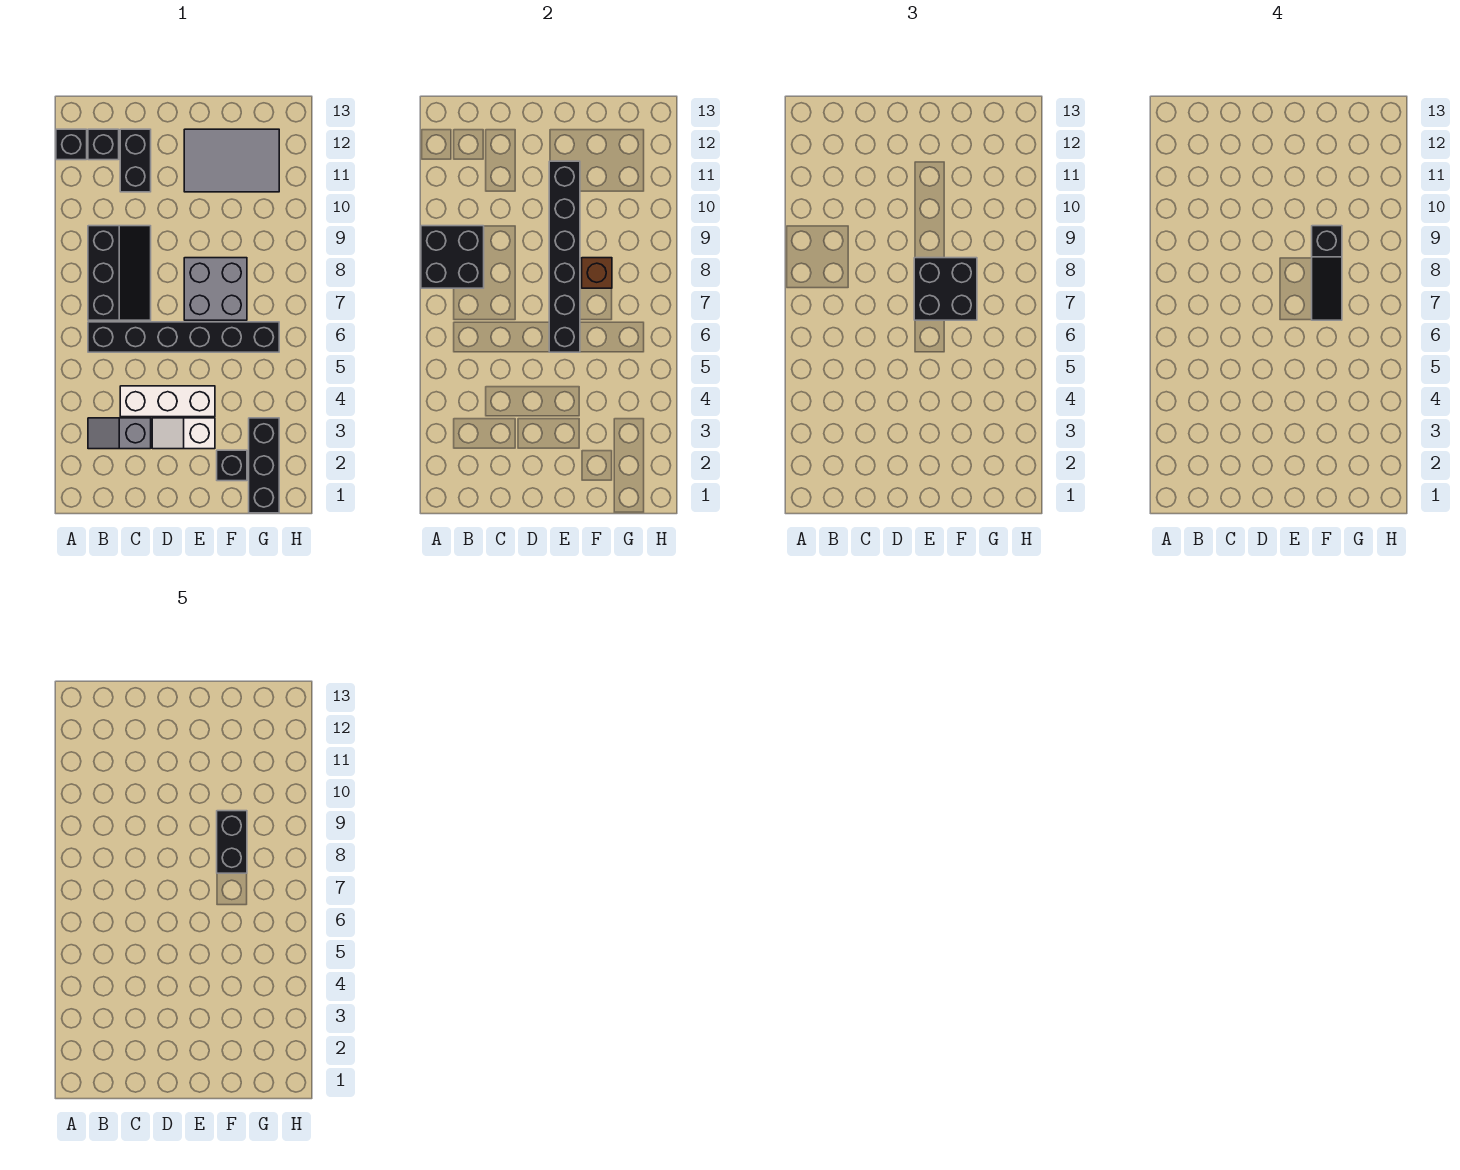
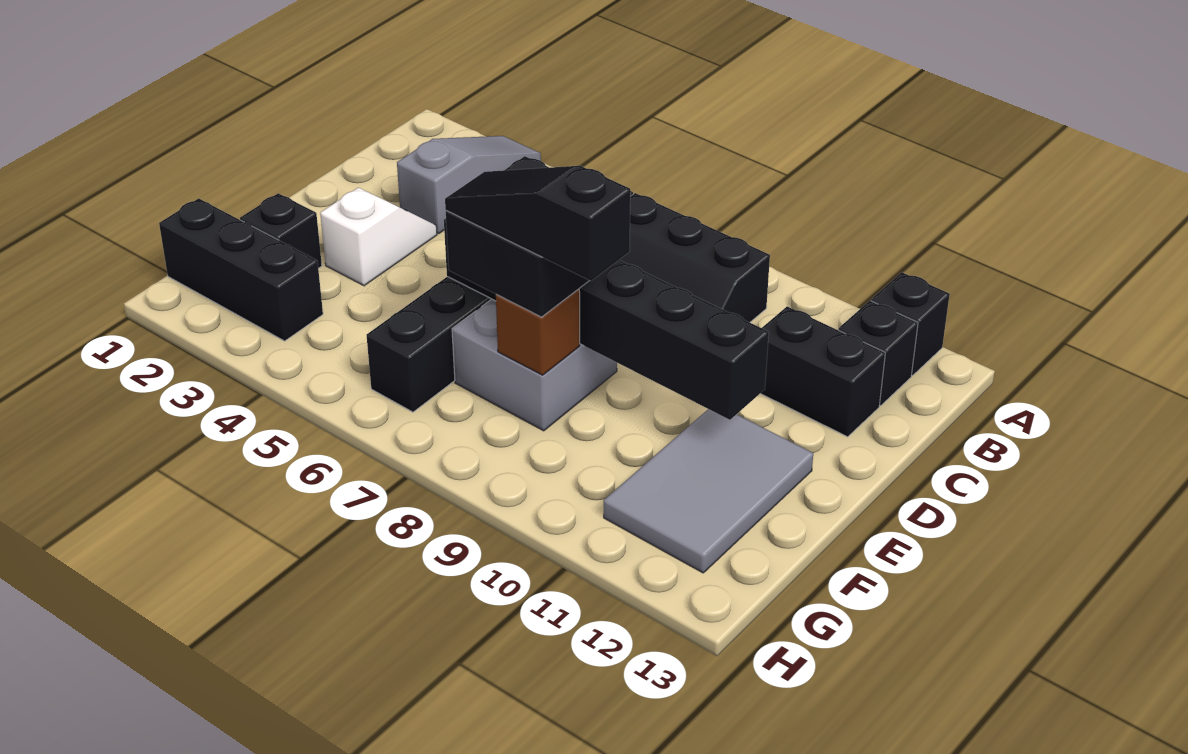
black brick A8:B9 level 2 -> none
grey slope B3:C3 level 1 top C -> grey slope A3:C3 level 1 top C
white brick C4:E4 level 1 -> none
black brick F8:F9 level 5 -> none

